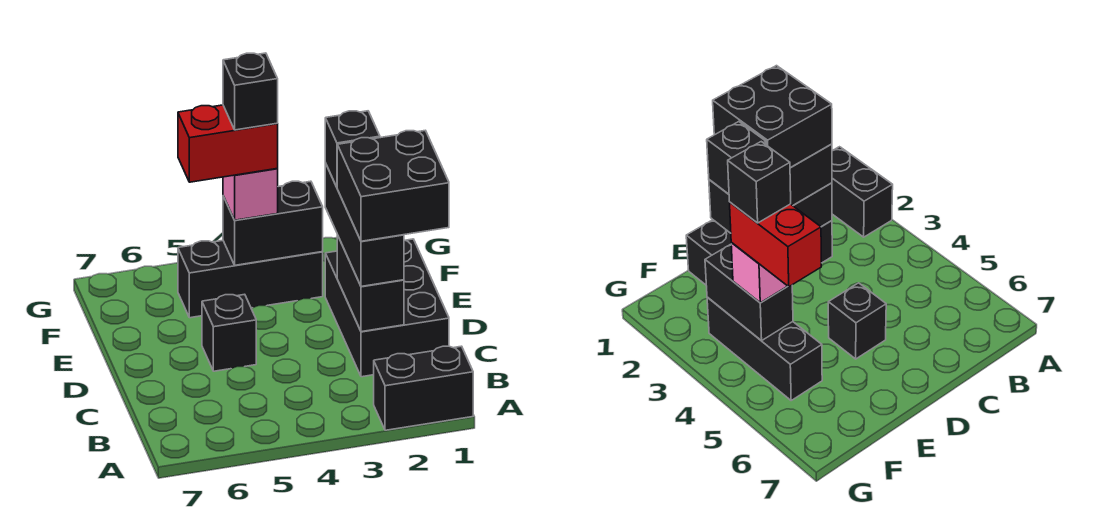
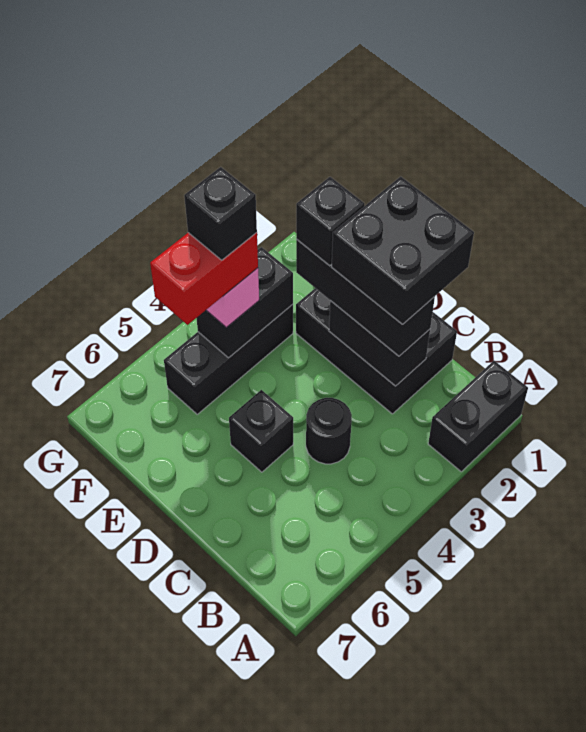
none -> black round brick C4 level 1

